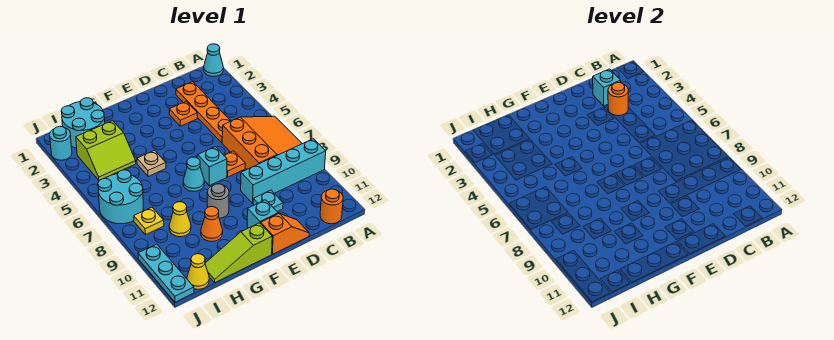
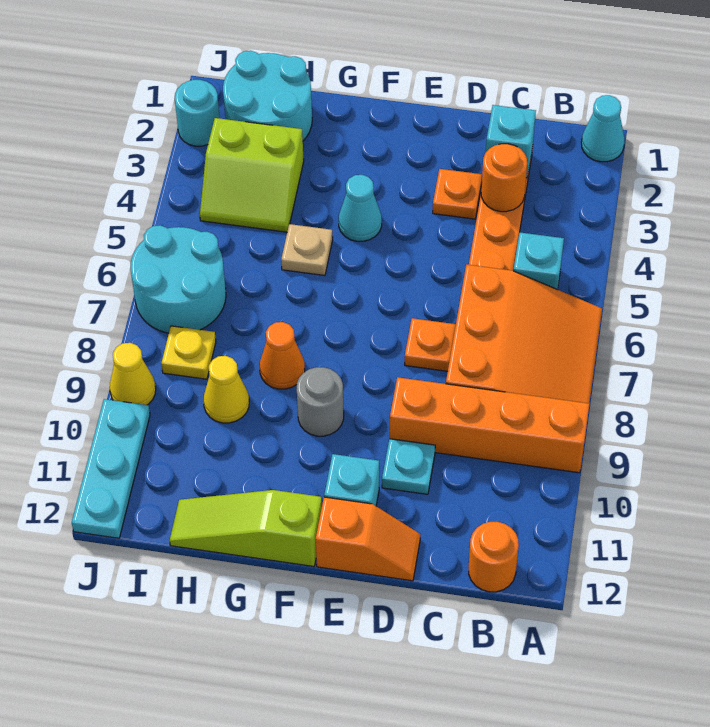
cyan brick A9:D9 level 1 -> orange brick A9:D9 level 1
cyan brick E7 level 1 -> cyan brick B5 level 1
cyan cone F7 level 1 -> cyan cone F4 level 1
orange cone G10 level 1 -> orange cone G8 level 1
yellow cone I12 level 1 -> yellow cone J9 level 1

